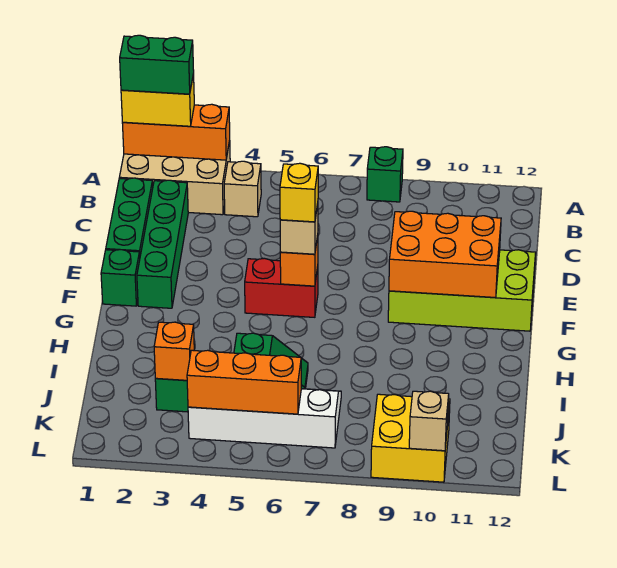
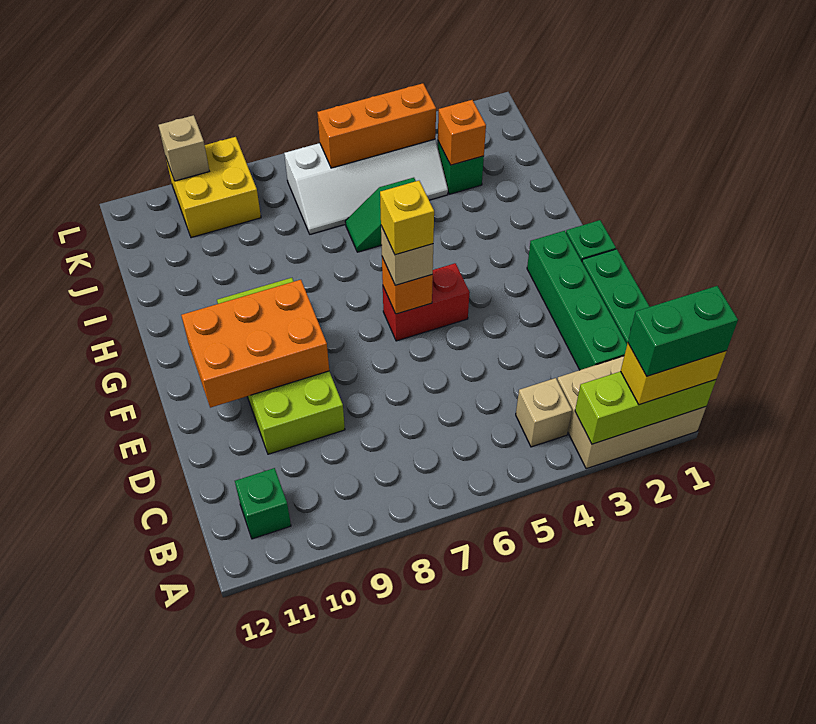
orange brick A1:A3 level 2 -> lime brick A1:A3 level 2
green brick A8 level 1 -> green brick B11 level 1
lime brick E9:F12 level 1 -> lime brick D9:G10 level 1

